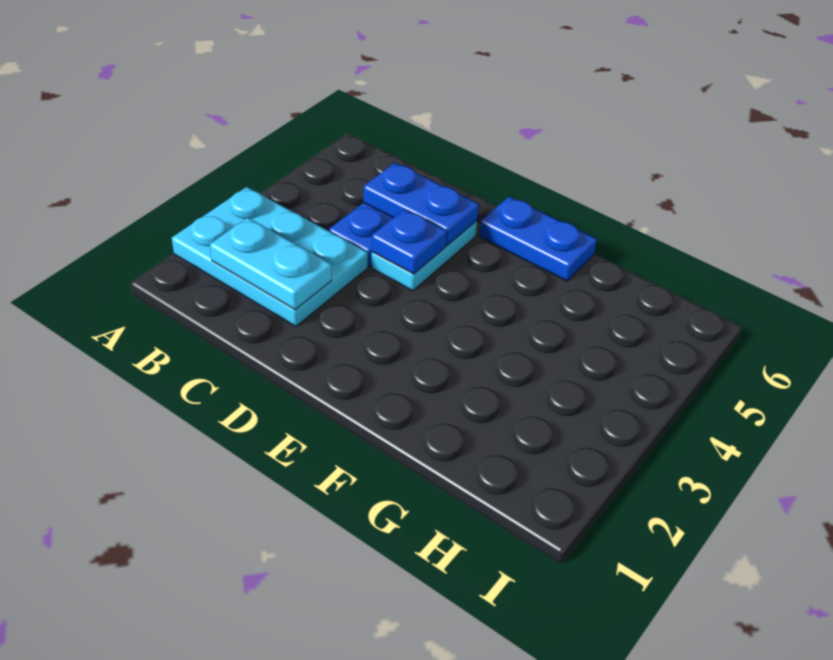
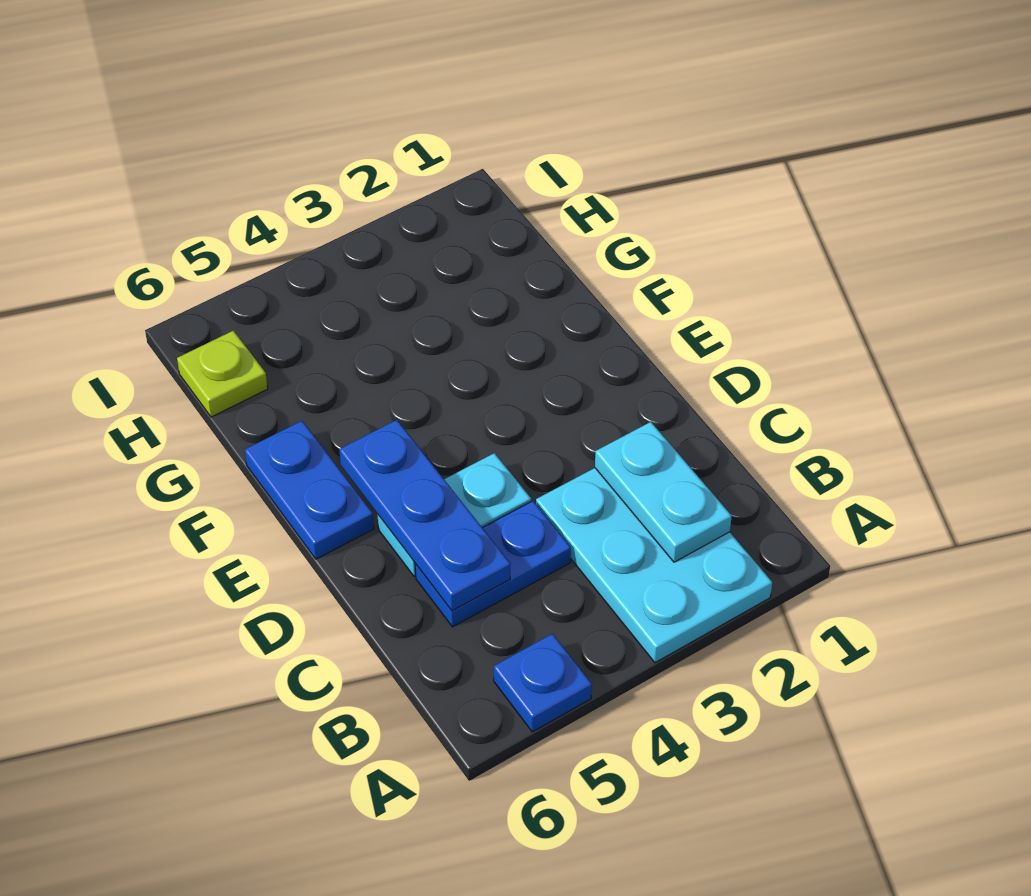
blue plate C5:D5 level 2 -> blue plate C5:E5 level 2
blue plate D4 level 2 -> blue plate A5 level 1
none -> lime plate H6 level 1

